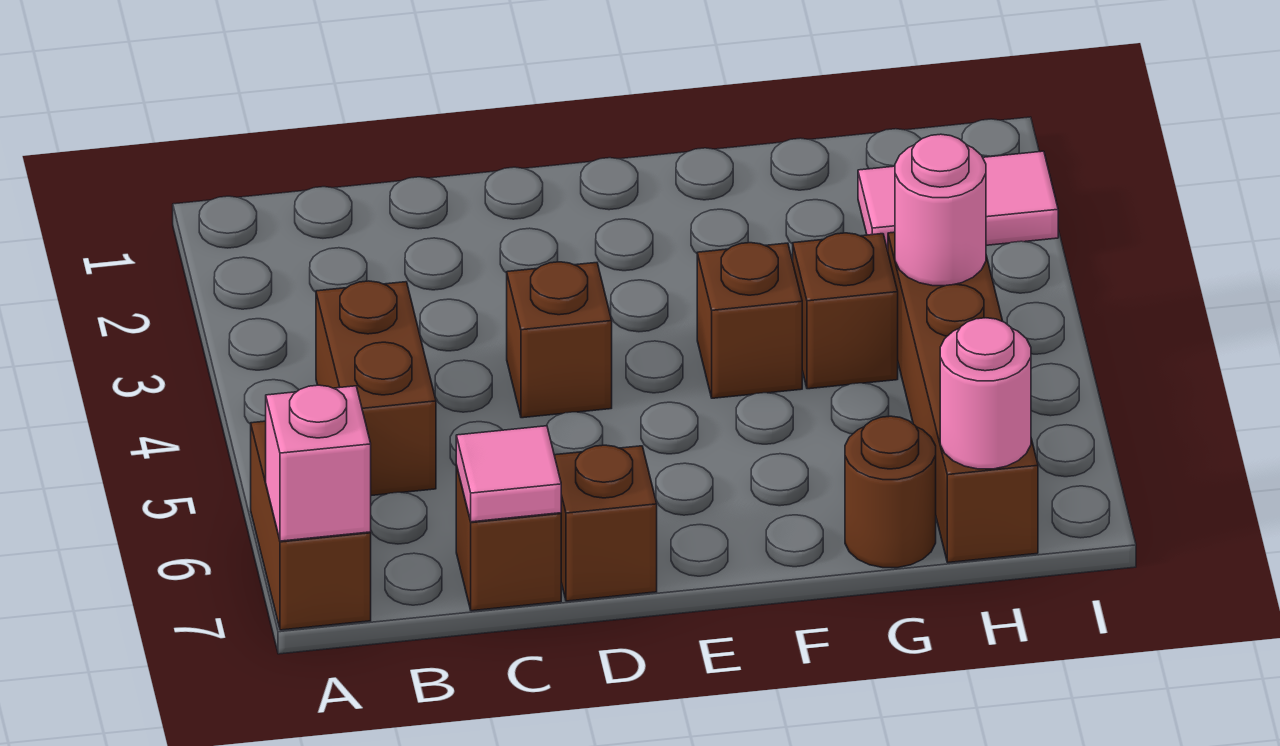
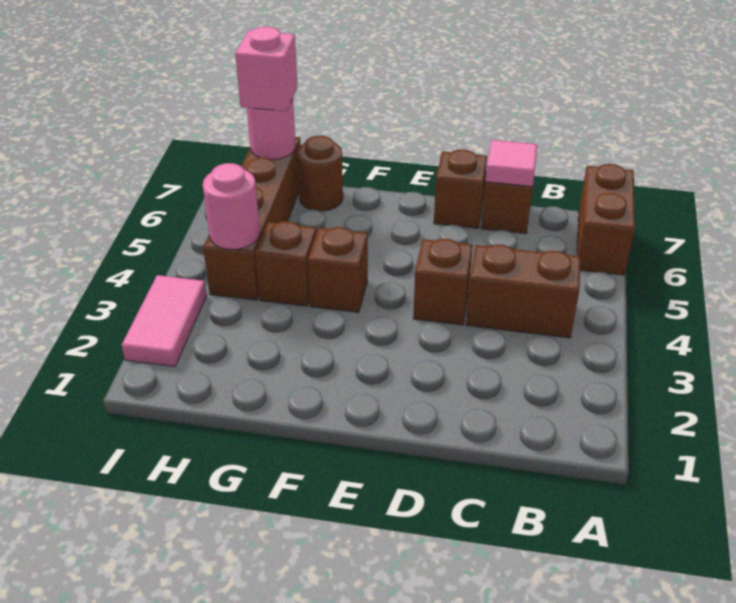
pink brick A7 level 2 -> pink brick H7 level 3
brown brick B4:B5 level 1 -> brown brick B4:C4 level 1
pink tile H2:I2 level 1 -> pink tile I2:I3 level 1

